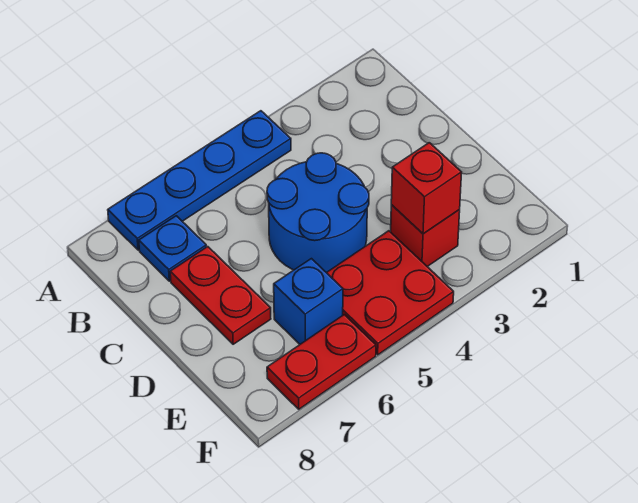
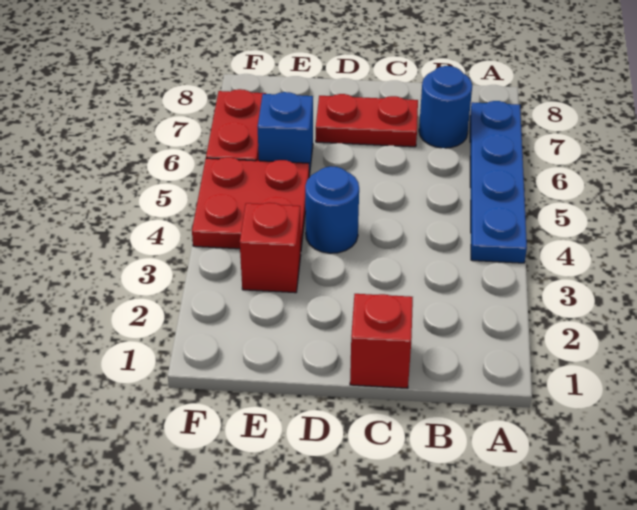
blue plate B7 level 1 -> blue round brick B7 level 1
blue round brick C4:D5 level 1 -> blue round brick D4 level 1
red brick E3 level 2 -> red brick C1 level 1

